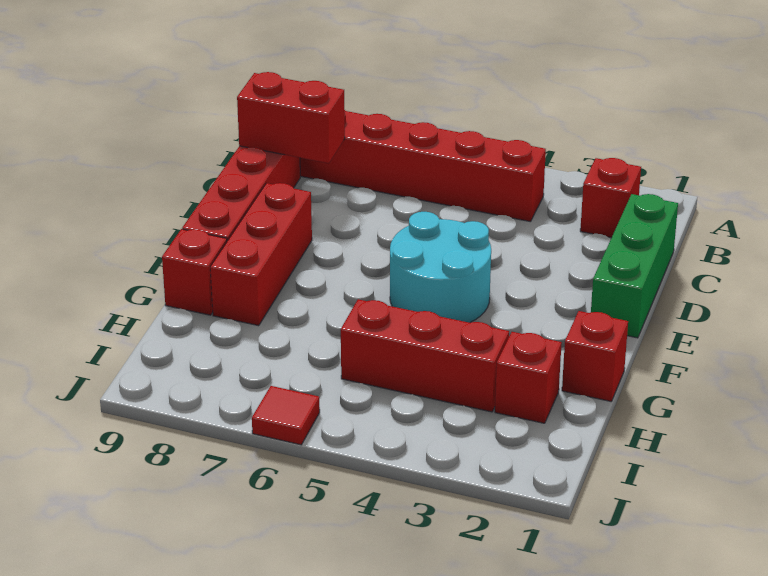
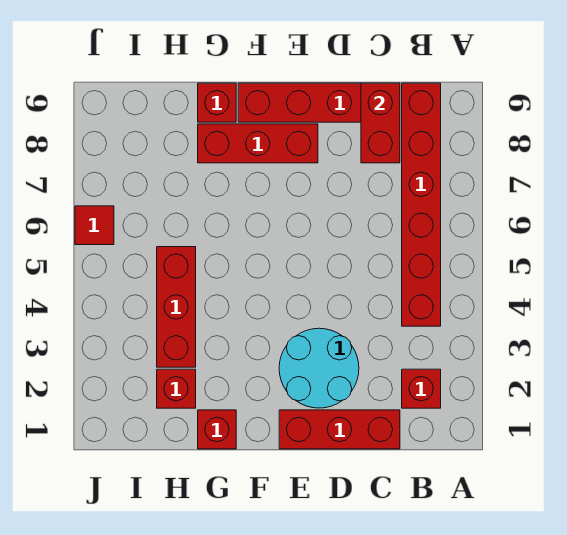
green brick C1:E1 level 1 -> red brick C1:E1 level 1
cyan round brick E4:F5 level 1 -> cyan round brick D2:E3 level 1

